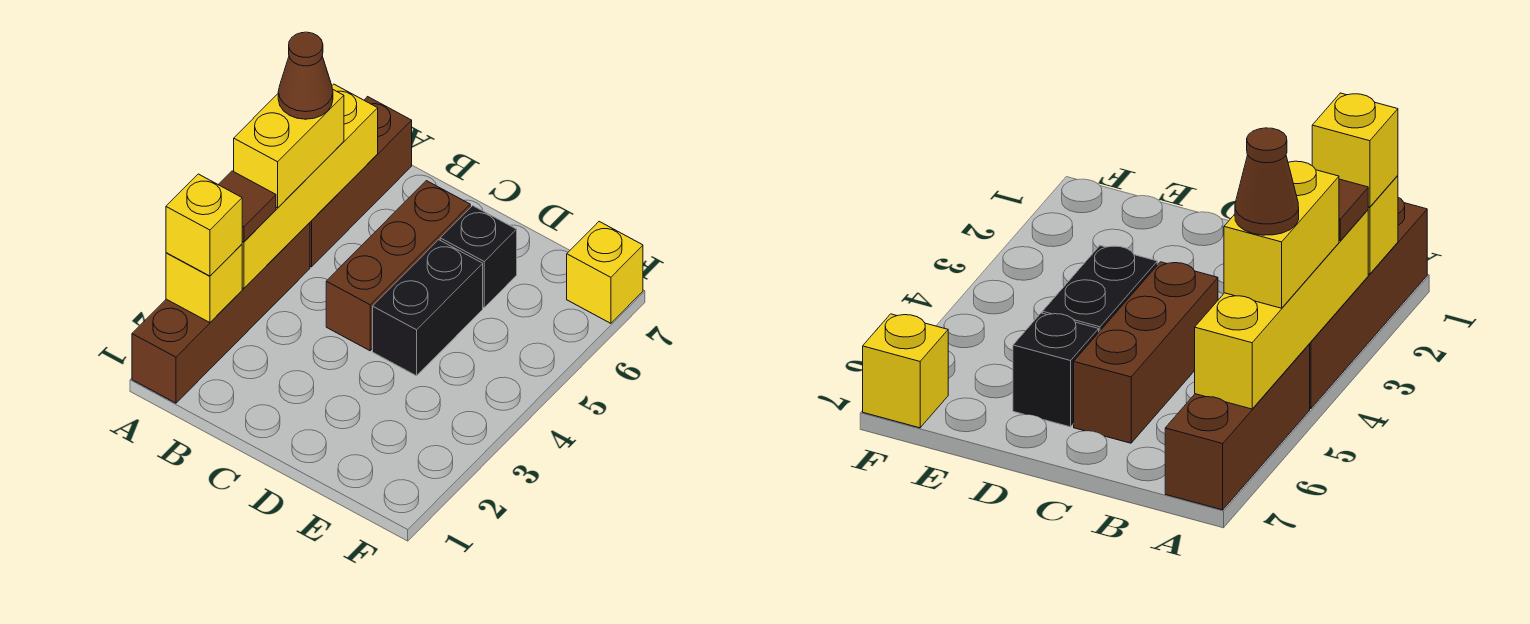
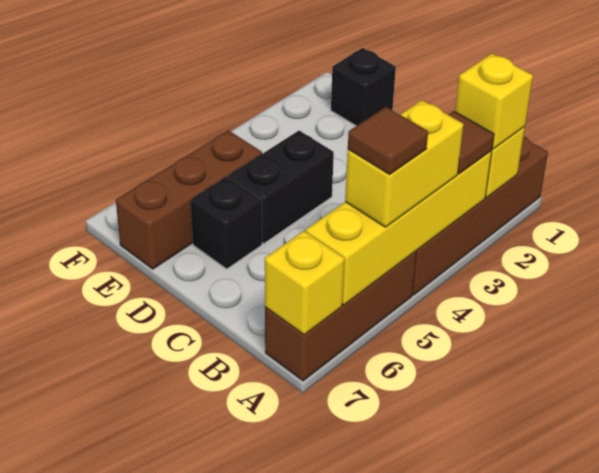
brown cone A5 level 4 -> brown tile A5 level 4
brown brick C4:C6 level 1 -> brown brick E5:E7 level 1
none -> black brick E1 level 1
yellow brick F7 level 1 -> yellow brick A7 level 2

